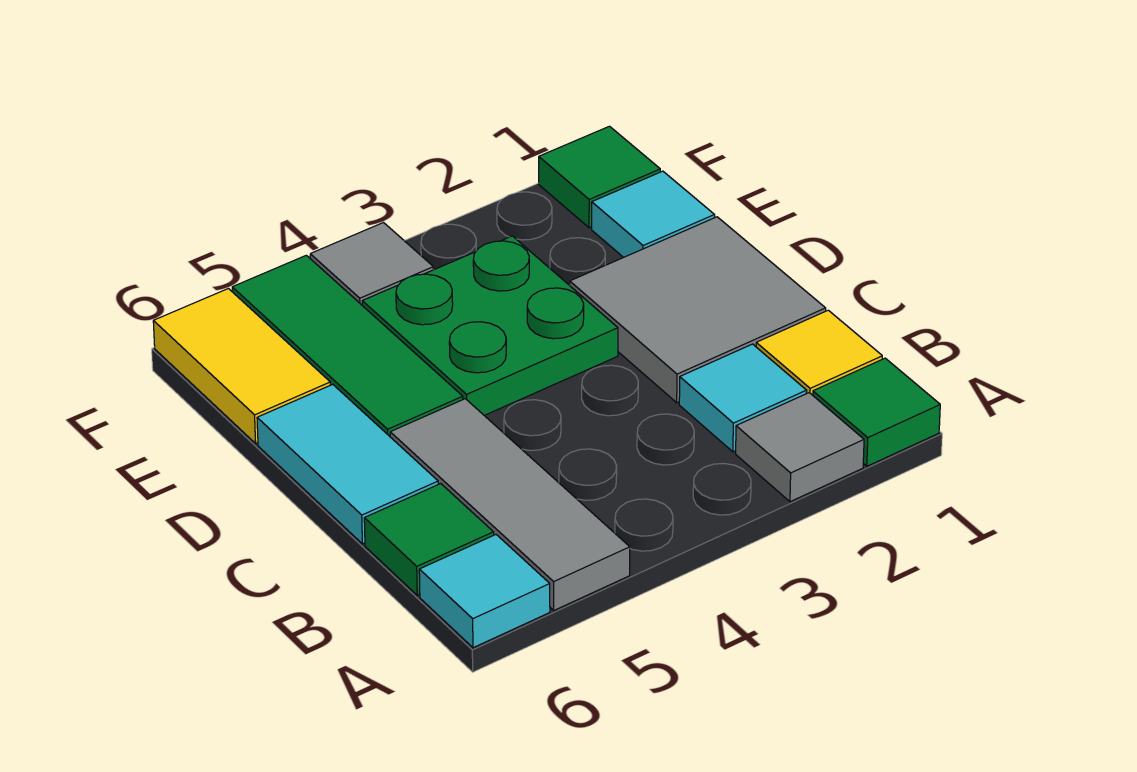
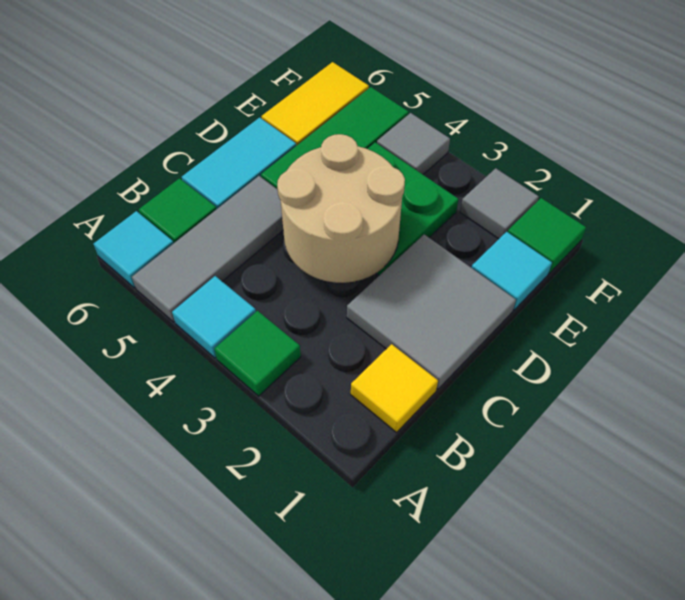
green tile A1 level 1 -> green tile A3 level 1
grey tile A2 level 1 -> grey tile F2 level 1
cyan tile B2 level 1 -> cyan tile A4 level 1
none -> tan round brick C3:D4 level 2

